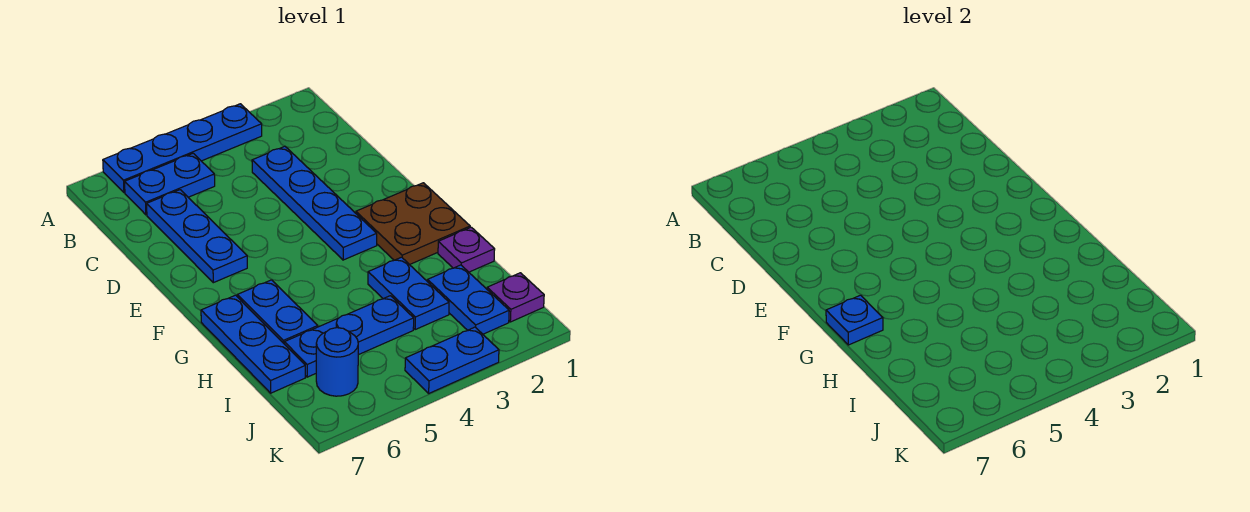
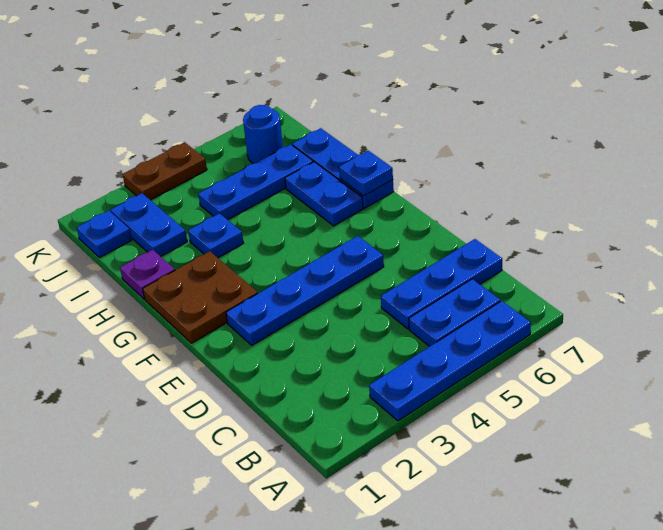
blue plate C3:F3 level 1 -> blue plate E2:E5 level 1
blue plate C6:E6 level 1 -> blue plate C5:C7 level 1
blue plate H3:I3 level 1 -> blue plate H3 level 1
purple plate J1 level 1 -> blue plate J1 level 1
blue plate K3:K4 level 1 -> brown plate K3:K4 level 1

